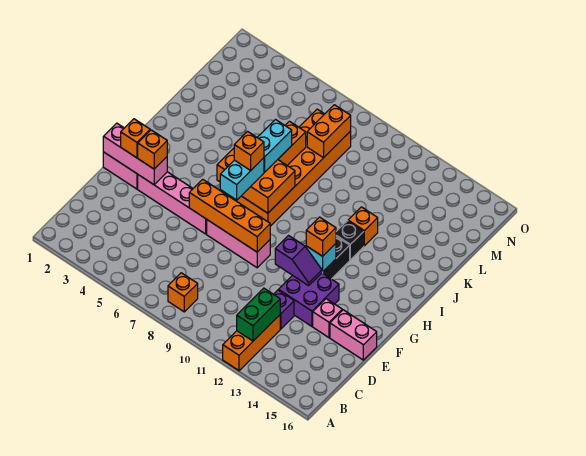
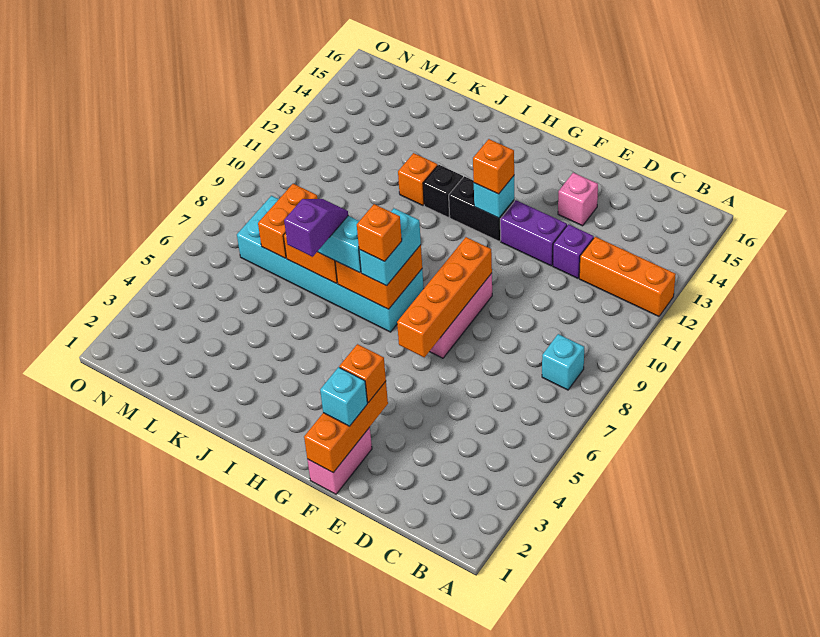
orange brick B8 level 1 -> cyan brick B8 level 1
green brick B12:C12 level 2 -> none
purple brick E12:F13 level 1 -> purple brick E12:F12 level 1
pink brick E15:E16 level 1 -> none
pink brick F1:F3 level 2 -> orange brick F1:F3 level 2
orange brick F2 level 3 -> cyan brick F2 level 3
pink brick F3:F6 level 1 -> none
purple slope F11:F12 level 2 top 11 -> purple slope J6:J7 level 4 top 6
cyan brick G7:H7 level 3 -> cyan brick H7:H8 level 3
orange brick H6:I8 level 2 -> orange brick H7:I8 level 2
orange brick H7:M8 level 1 -> cyan brick H7:M8 level 1
orange brick L8:M8 level 2 -> orange brick L7:L8 level 2

